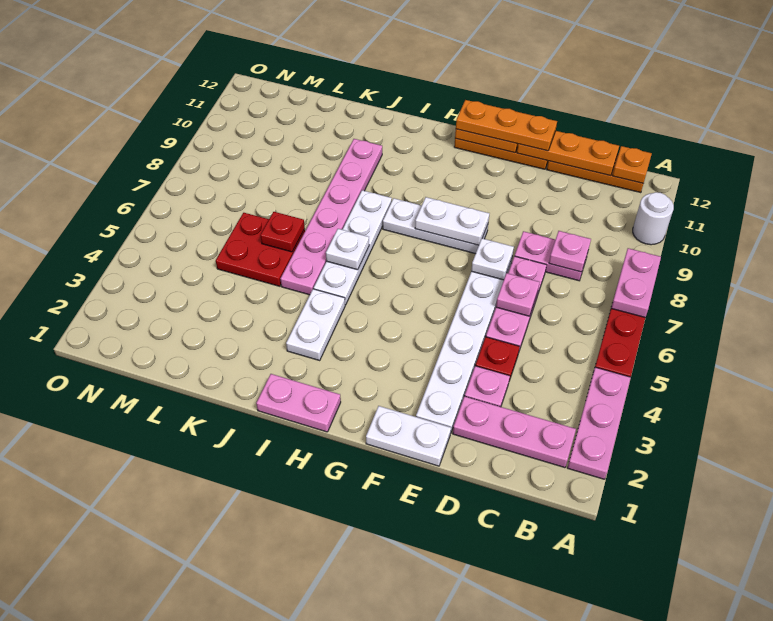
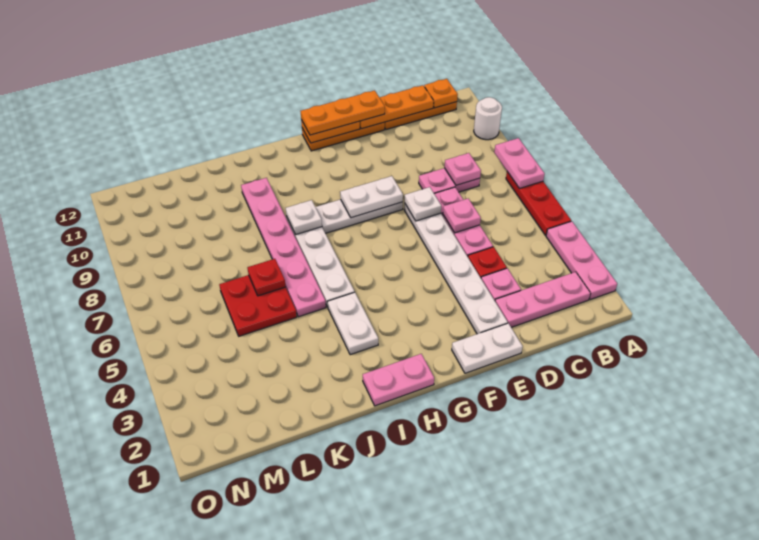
white plate I6 level 2 -> white plate I8 level 2

